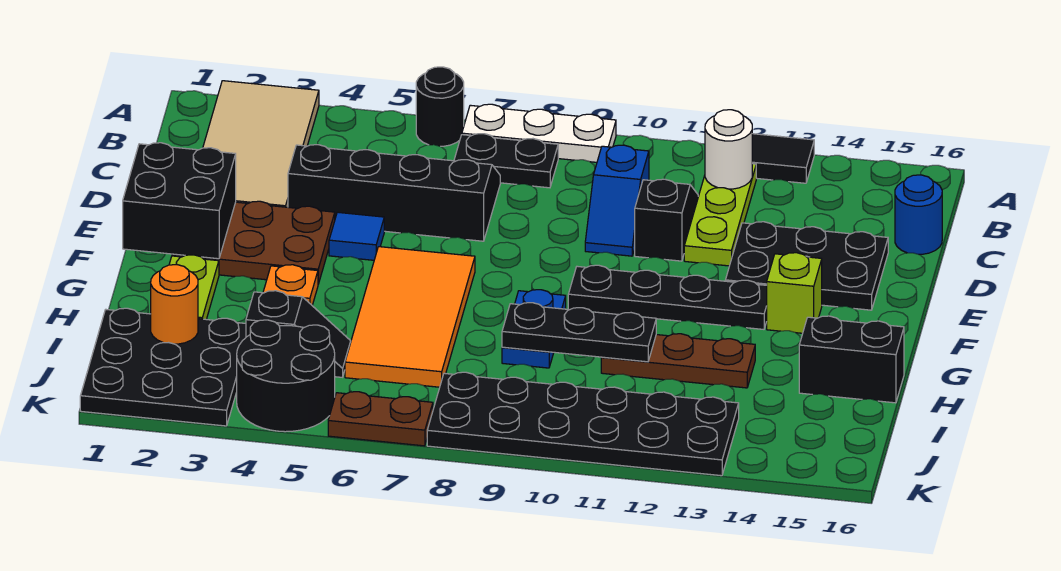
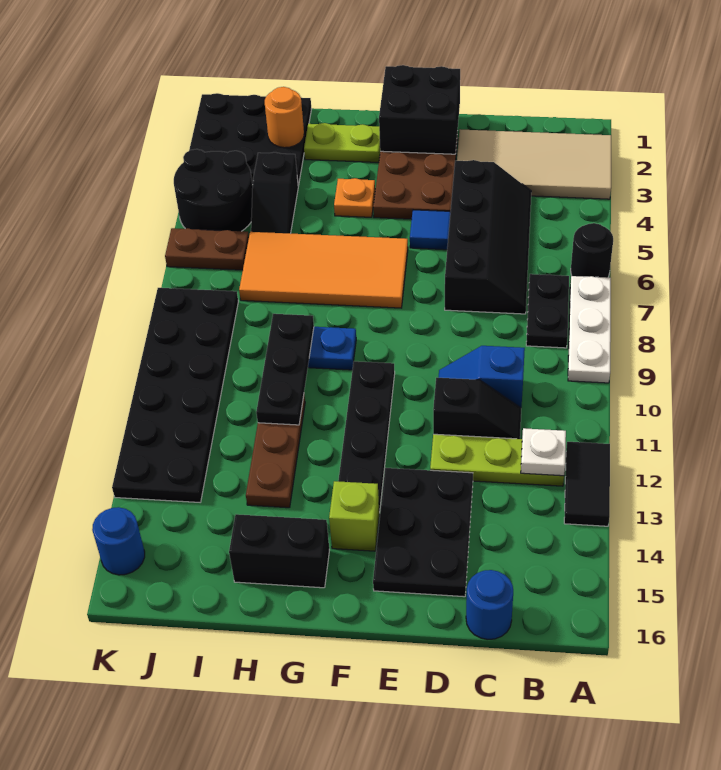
white round brick B12 level 2 -> white plate B12 level 2
black brick H15:H16 level 1 -> black brick G15:H15 level 1
brown plate K6:K7 level 1 -> brown plate J6:K6 level 1
none -> blue round brick K15 level 1

